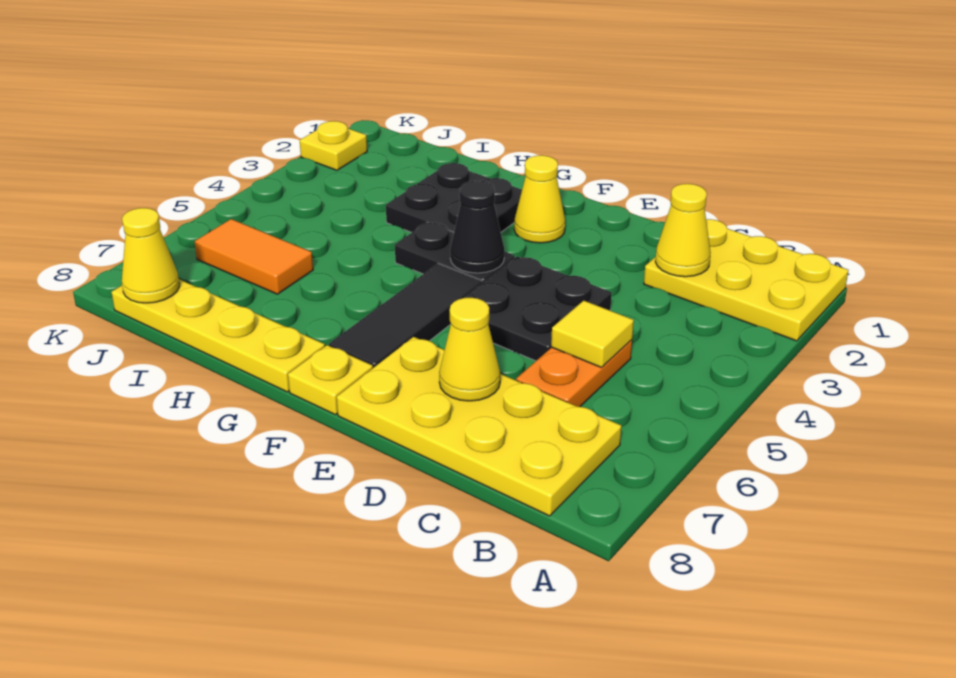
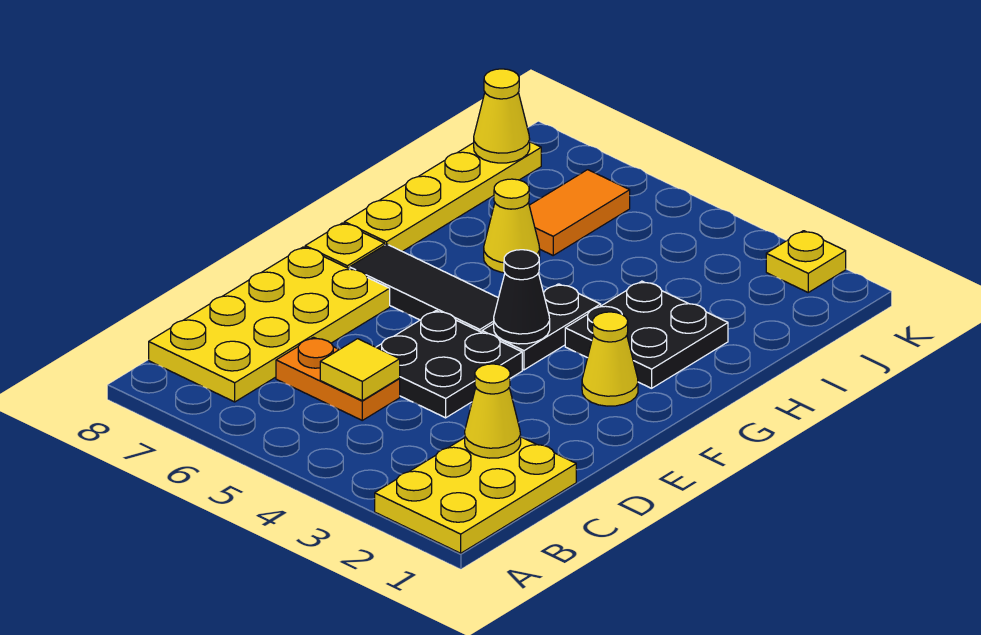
yellow cone D7 level 2 -> yellow cone H6 level 1

